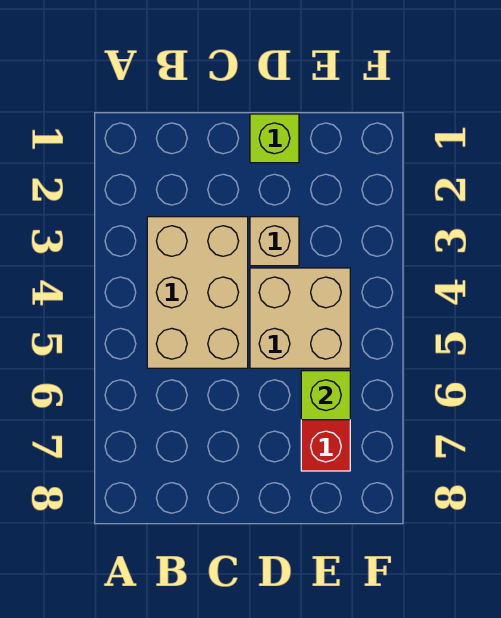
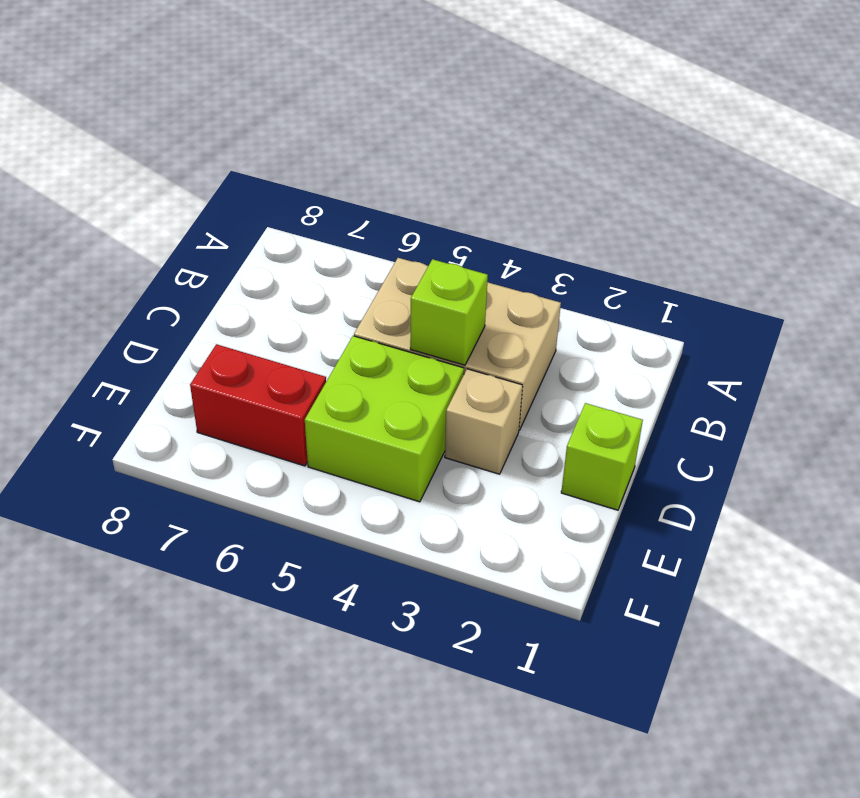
tan brick D4:E5 level 1 -> lime brick D4:E5 level 1
lime brick E6 level 2 -> lime brick C4 level 2

